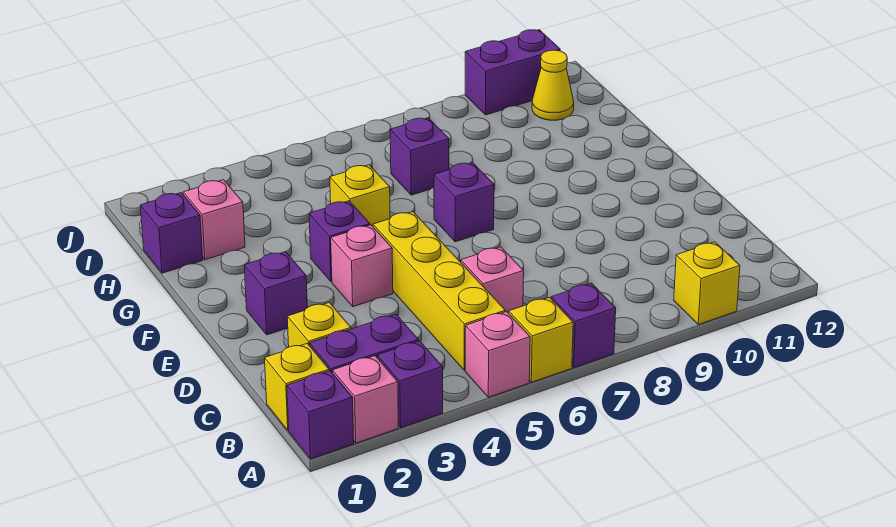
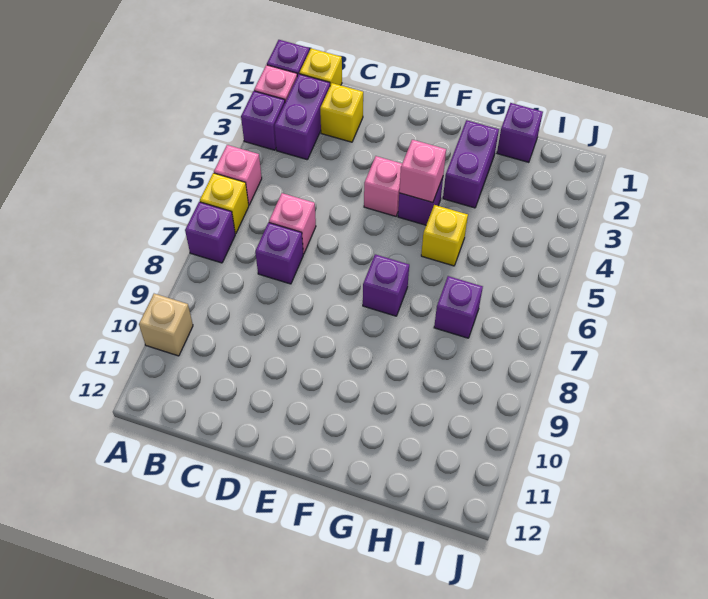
yellow brick A10 level 1 -> tan brick A10 level 1
yellow brick B5:E5 level 1 -> none
purple brick E2 level 1 -> purple brick C7 level 1
pink brick H2 level 1 -> pink brick F4 level 2
yellow cone I11 level 1 -> none
purple brick J10:J11 level 1 -> purple brick G2:G3 level 1

